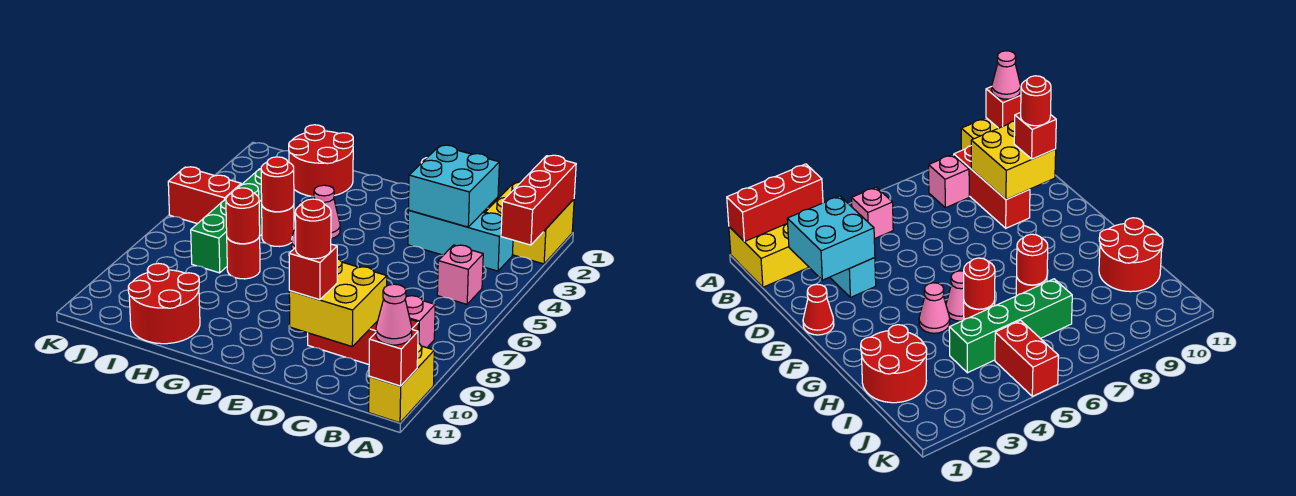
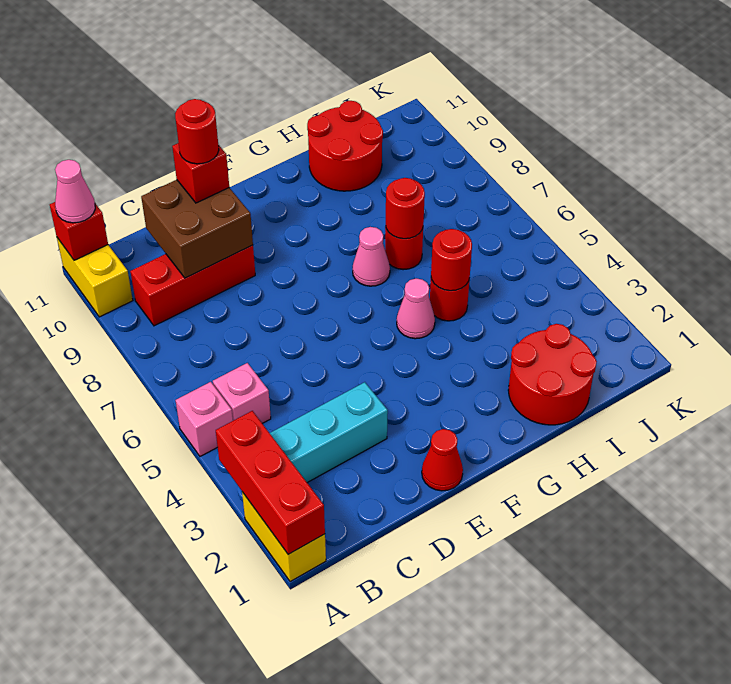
yellow brick A1:B2 level 1 -> yellow brick A1:A2 level 1
pink brick B8 level 1 -> pink brick A5 level 1
cyan brick C2:D3 level 2 -> none
yellow brick C9:D10 level 2 -> brown brick C9:D10 level 2
pink cone G4 level 1 -> pink cone G7 level 1
green brick I4:I7 level 1 -> none
red brick J5:K5 level 1 -> none

